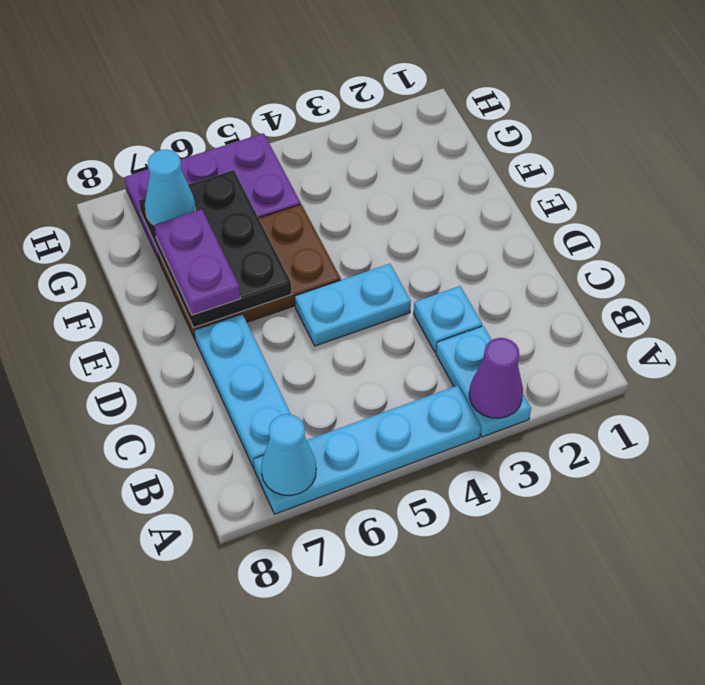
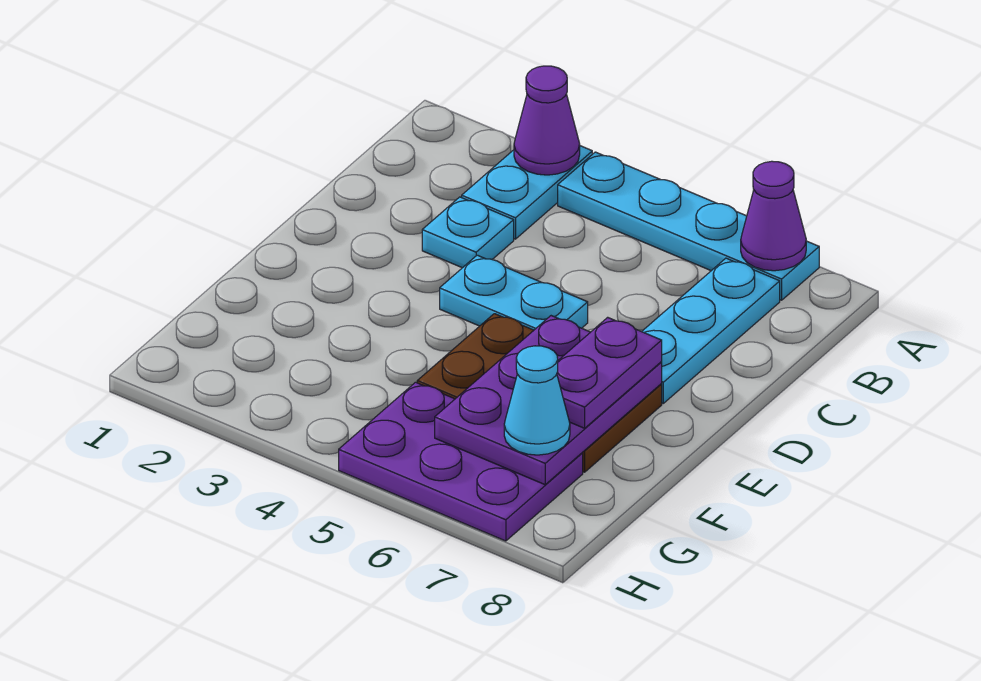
cyan cone A7 level 2 -> purple cone A7 level 2
black plate E6:G7 level 2 -> purple plate E6:G7 level 2

